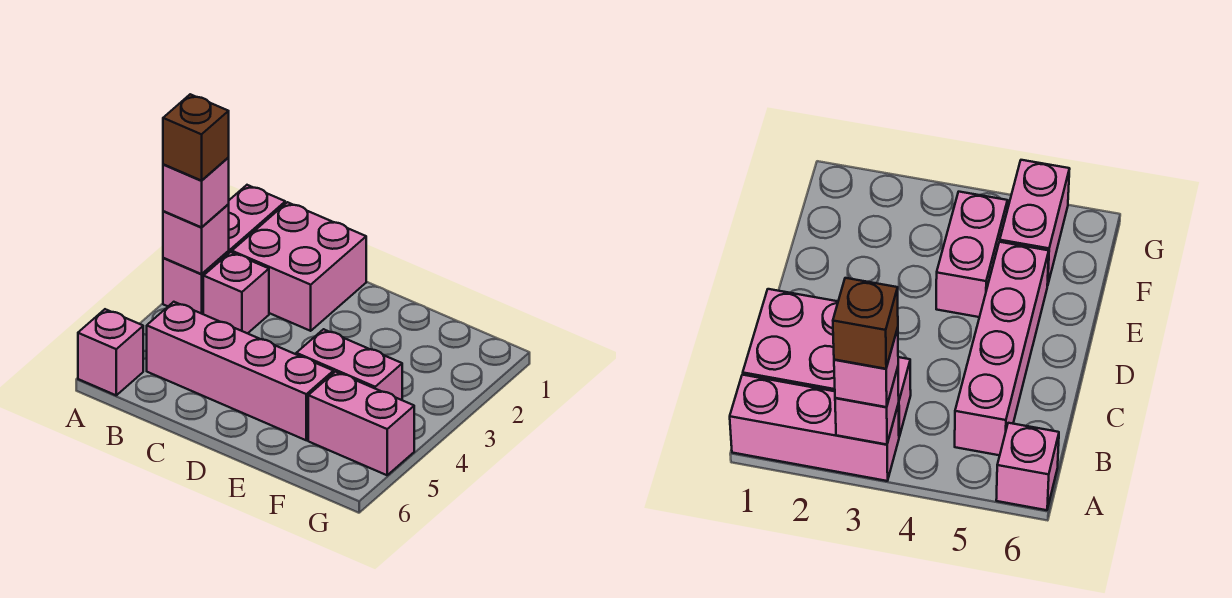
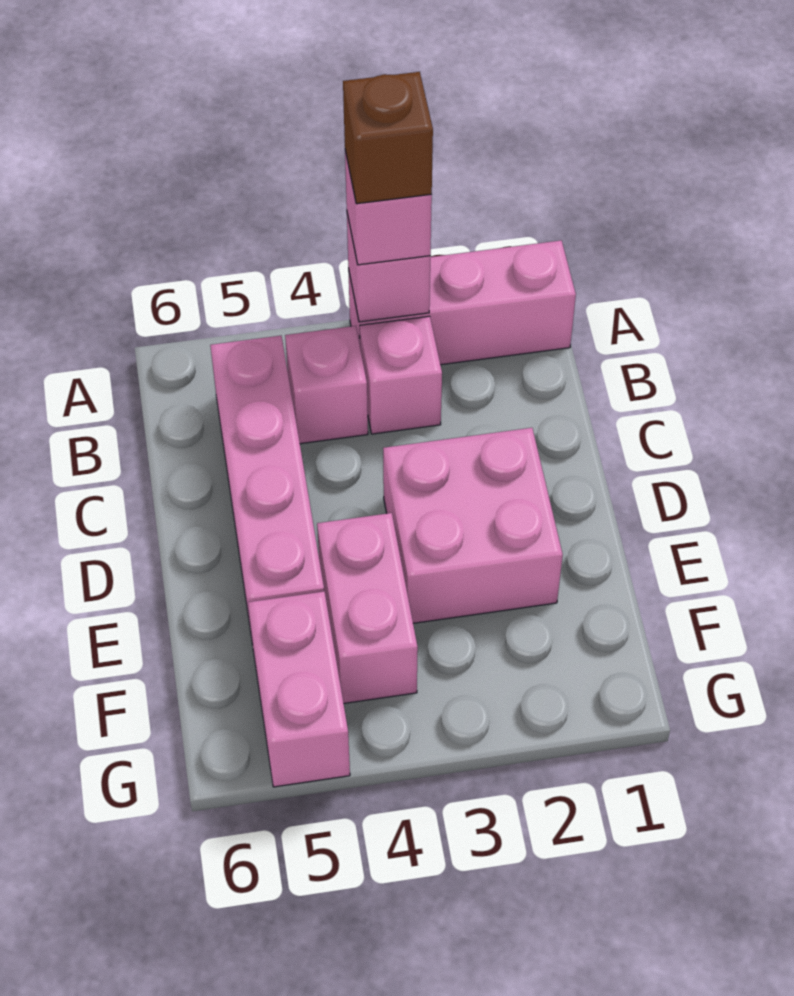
pink brick A6 level 1 -> pink brick B4 level 1
pink brick B1:C2 level 1 -> pink brick D2:E3 level 1

